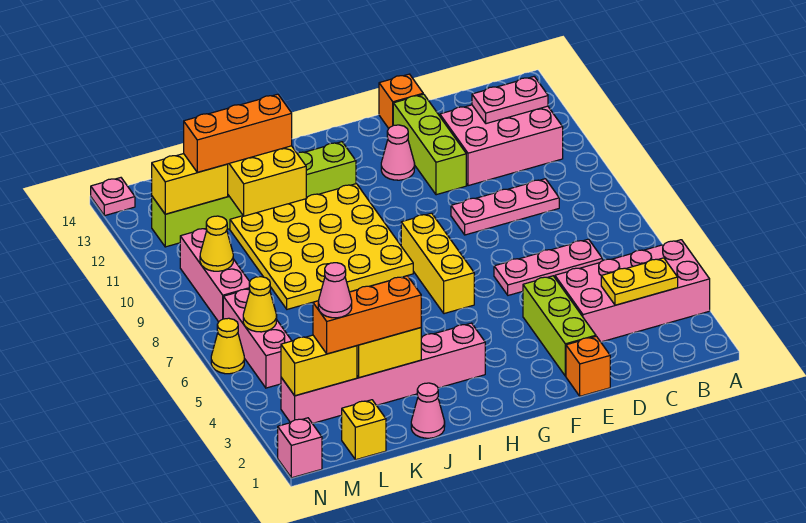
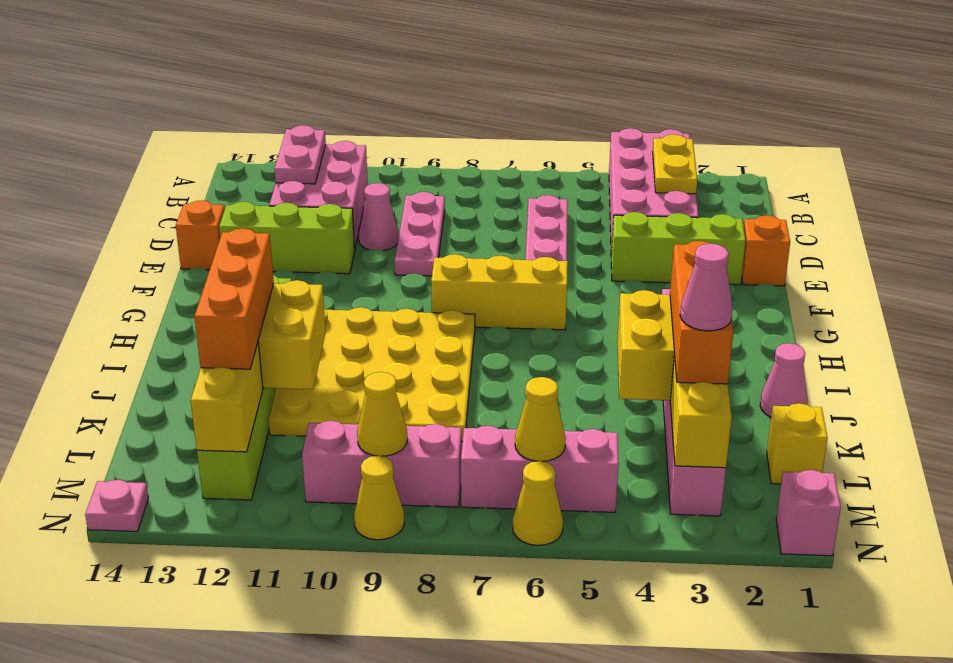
pink cone F12 level 1 -> pink cone D10 level 1
none -> yellow cone N9 level 1

